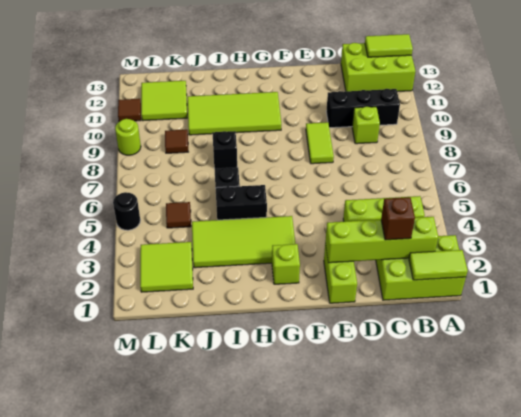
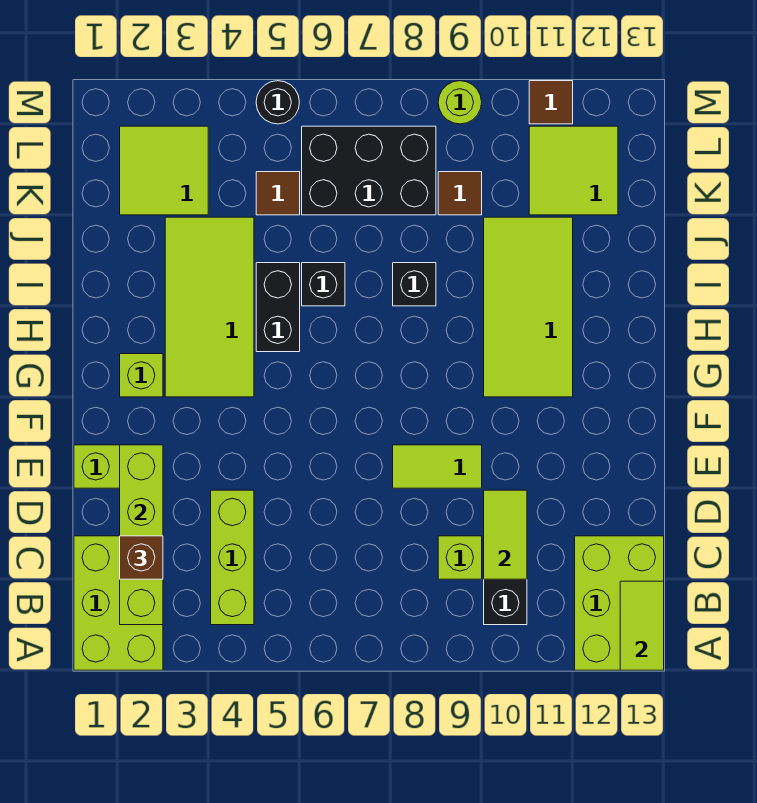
lime tile A1:B1 level 2 -> lime tile C10:D10 level 2
none -> black brick K6:L8 level 1

